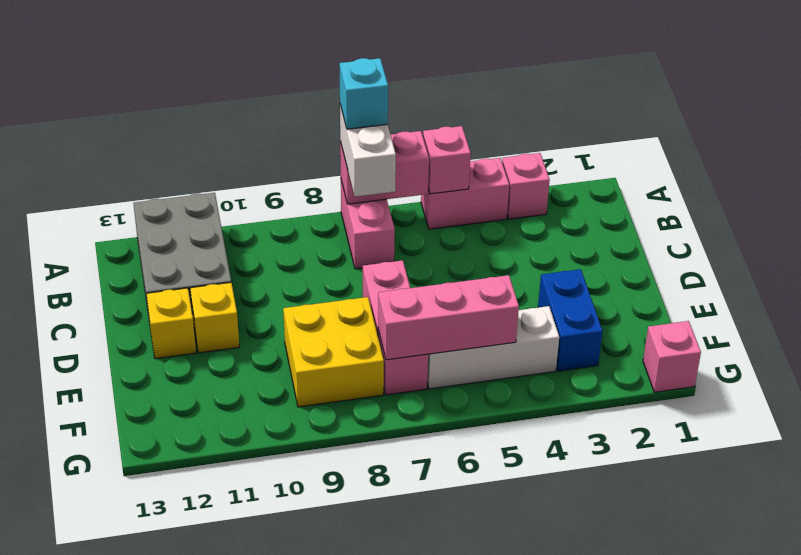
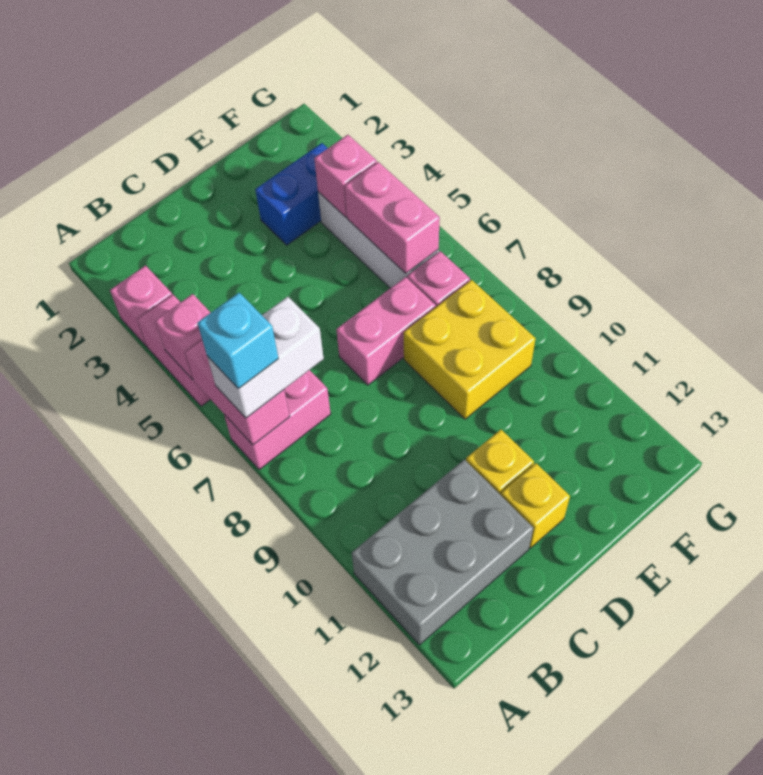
pink brick F5:F7 level 2 -> pink brick F5:F6 level 2
pink brick G1 level 1 -> pink brick F4 level 2

